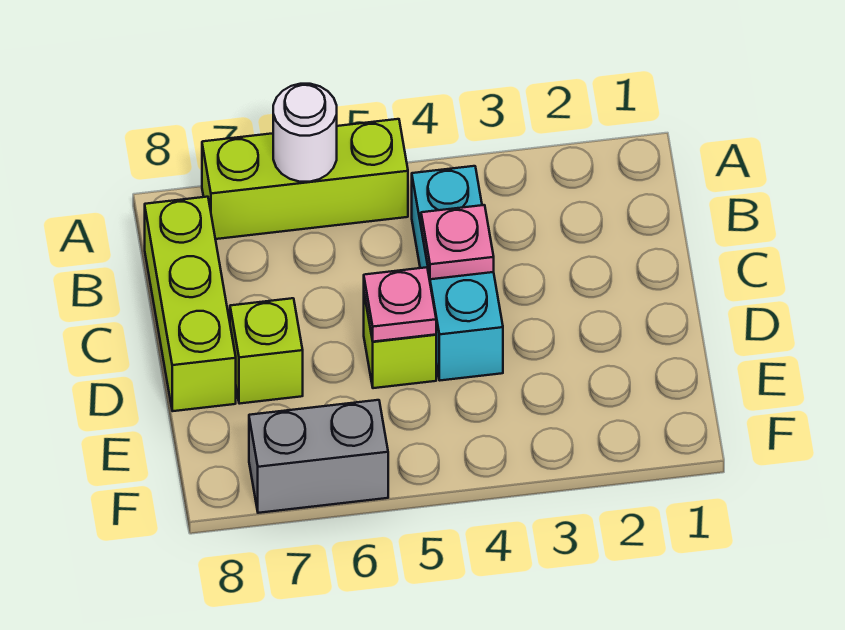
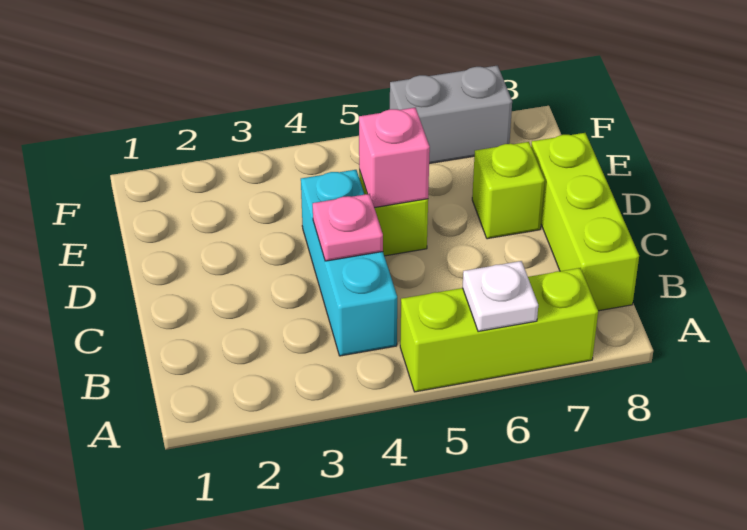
white round brick A6 level 2 -> white plate A6 level 2
pink plate D5 level 2 -> pink brick D5 level 2

